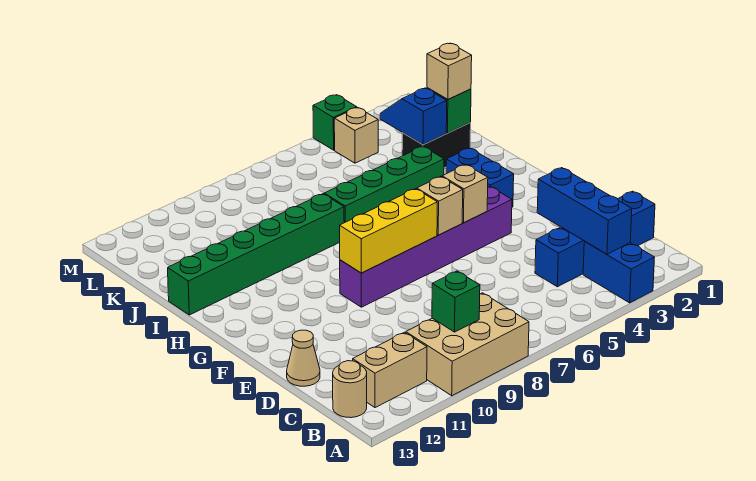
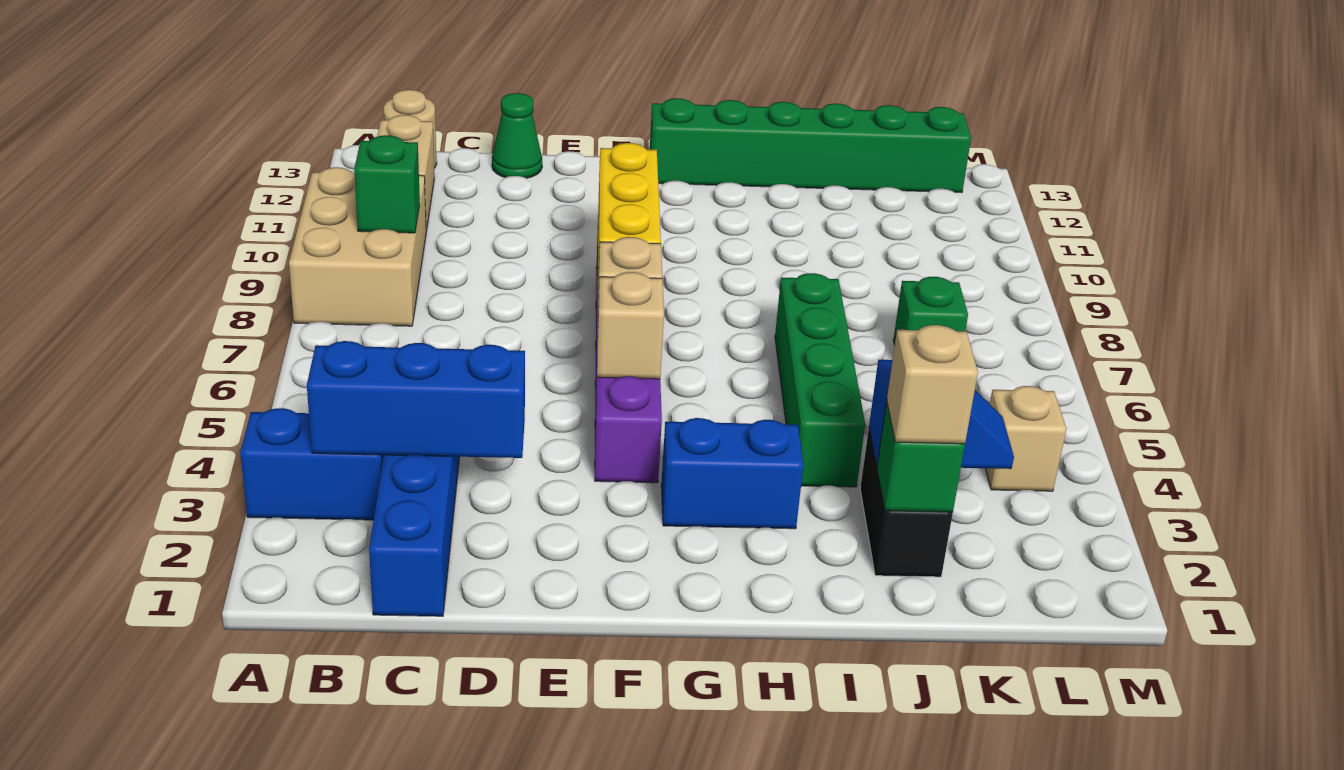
tan cone D13 level 1 -> green cone D13 level 1
green brick I8:I13 level 1 -> green brick G13:L13 level 1
green brick M4 level 1 -> green brick K7 level 1

